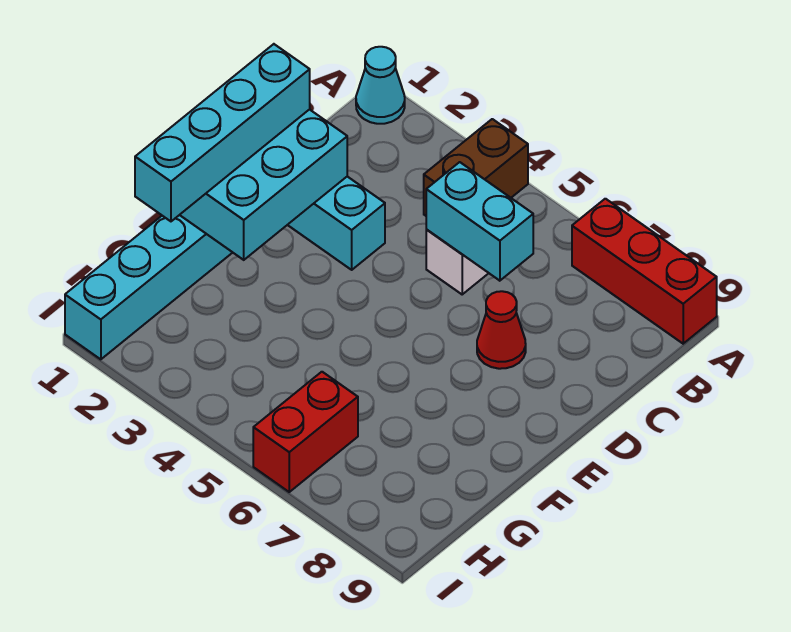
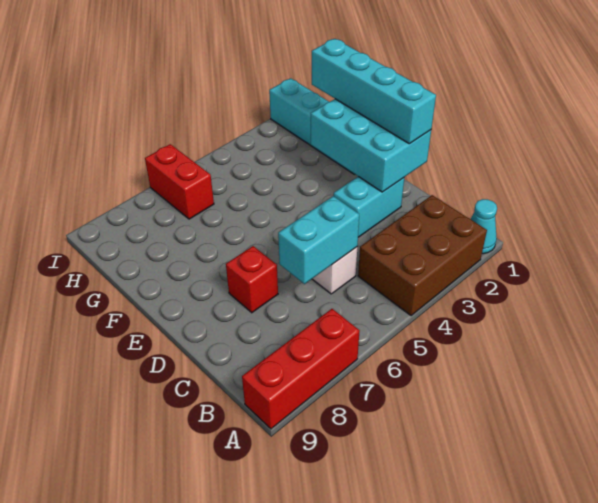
brown brick A4:B4 level 1 -> brown brick A2:B4 level 1
red cone D7 level 1 -> red brick D7 level 1

